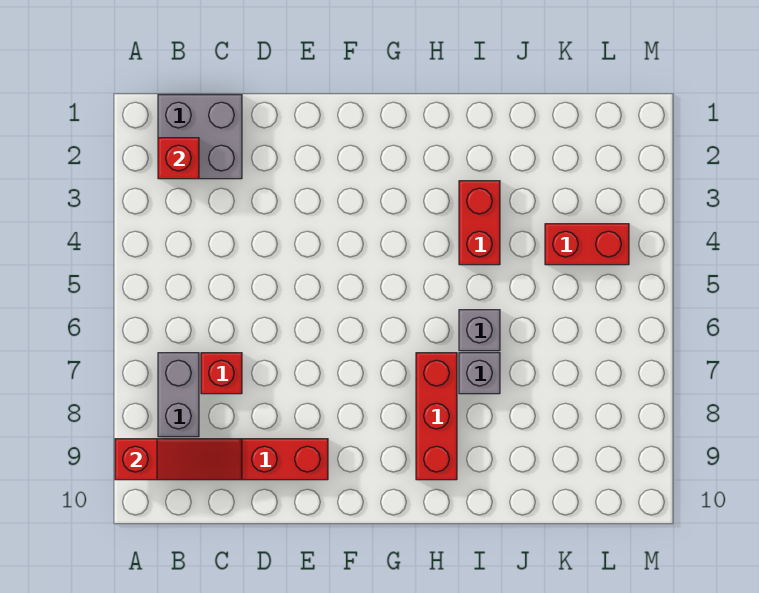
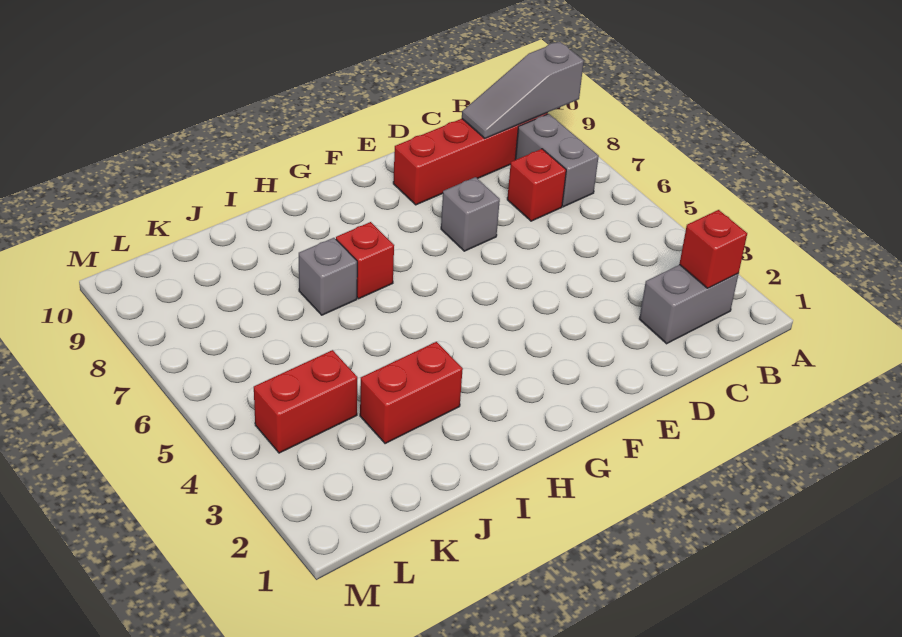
red slope A9:C9 level 2 top A -> grey slope A9:C9 level 2 top A
grey brick B1:C2 level 1 -> grey brick B2:C2 level 1
red brick H7:H9 level 1 -> red brick H7 level 1
red brick I3:I4 level 1 -> red brick I3:J3 level 1
grey brick I6 level 1 -> grey brick E7 level 1

